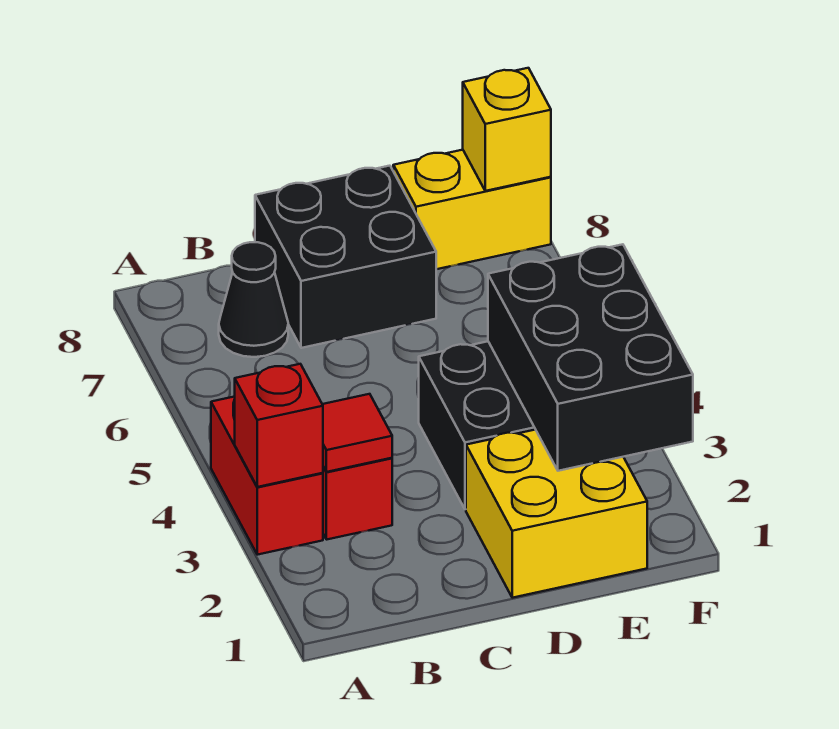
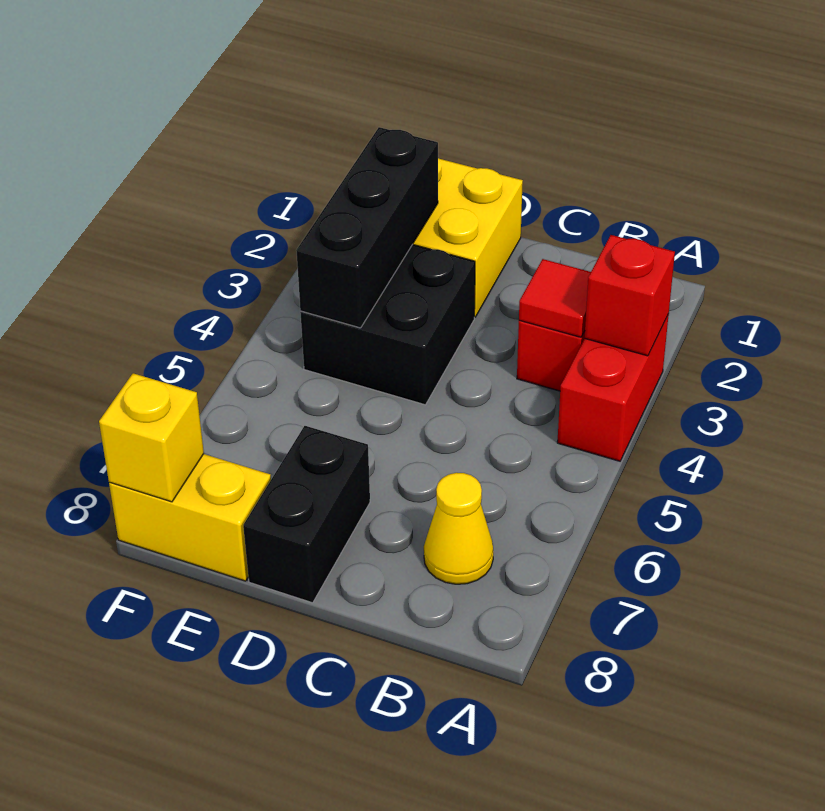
black cone B7 level 1 -> yellow cone B7 level 1
black brick C7:D8 level 1 -> black brick D7:D8 level 1
black brick E2:F4 level 2 -> black brick E2:E4 level 2

